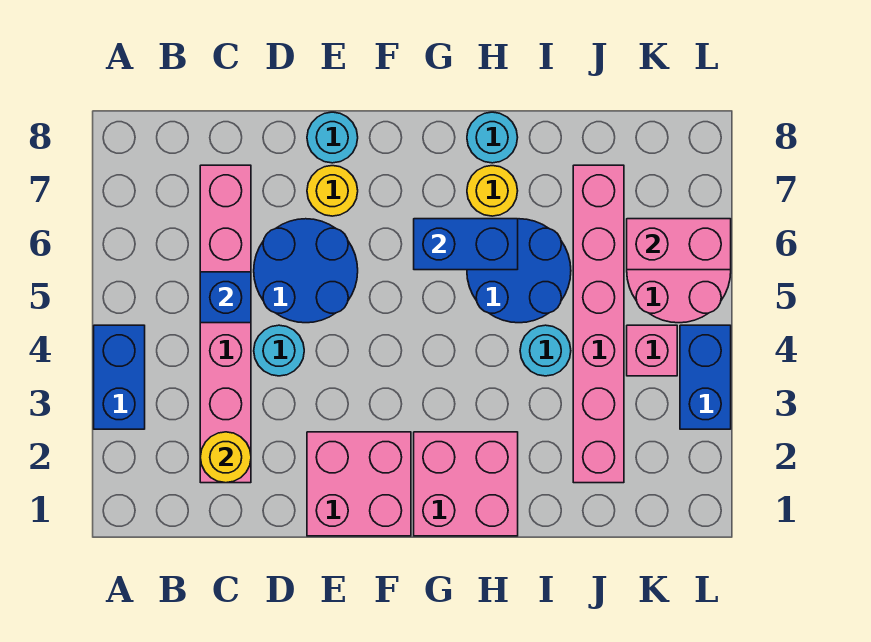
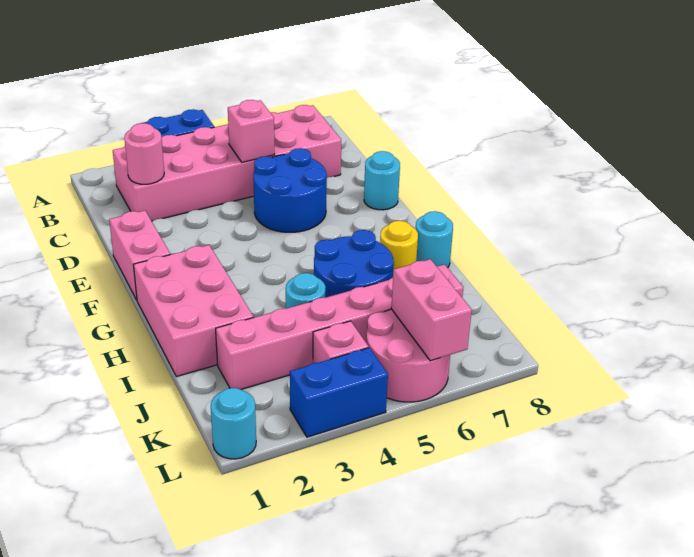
pink brick C2:C7 level 1 -> pink brick B2:C7 level 1
yellow round brick C2 level 2 -> pink round brick C2 level 2
blue brick C5 level 2 -> pink brick C5 level 2
cyan round brick D4 level 1 -> cyan round brick L1 level 1
pink brick E1:F2 level 1 -> pink brick E1:F1 level 1
yellow round brick E7 level 1 -> none
pink brick G1:H2 level 1 -> pink brick G1:I2 level 1
blue brick G6:H6 level 2 -> none

